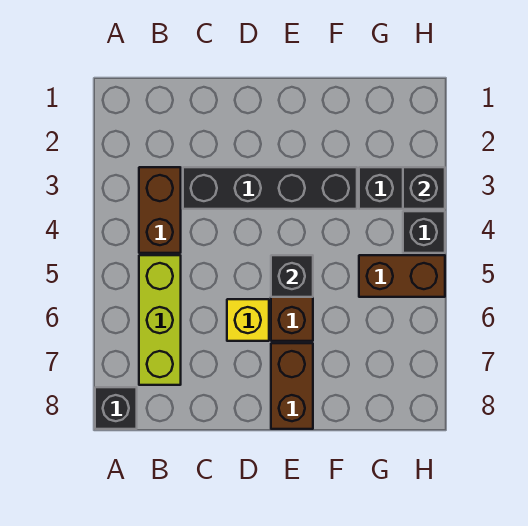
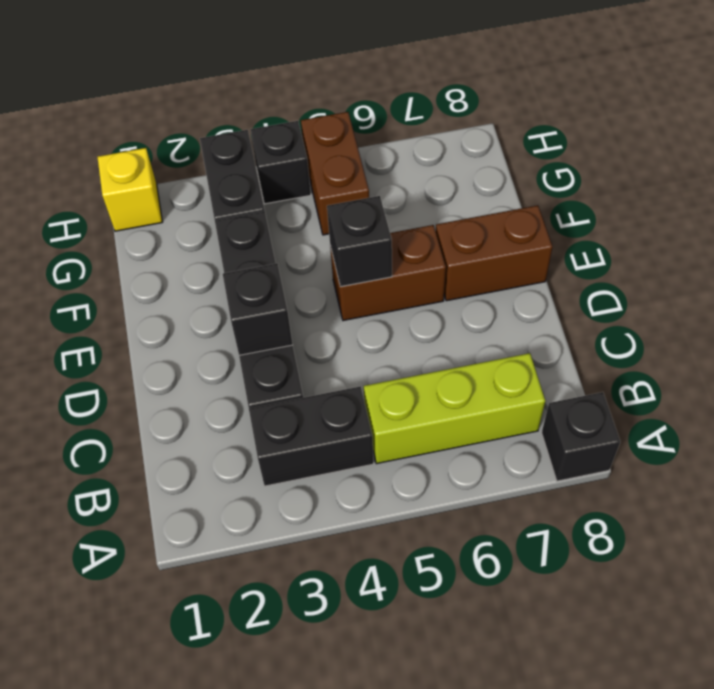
brown brick B3:B4 level 1 -> black brick B3:B4 level 1
yellow brick D6 level 1 -> yellow brick H1 level 1
black brick H3 level 2 -> black brick D3 level 2

